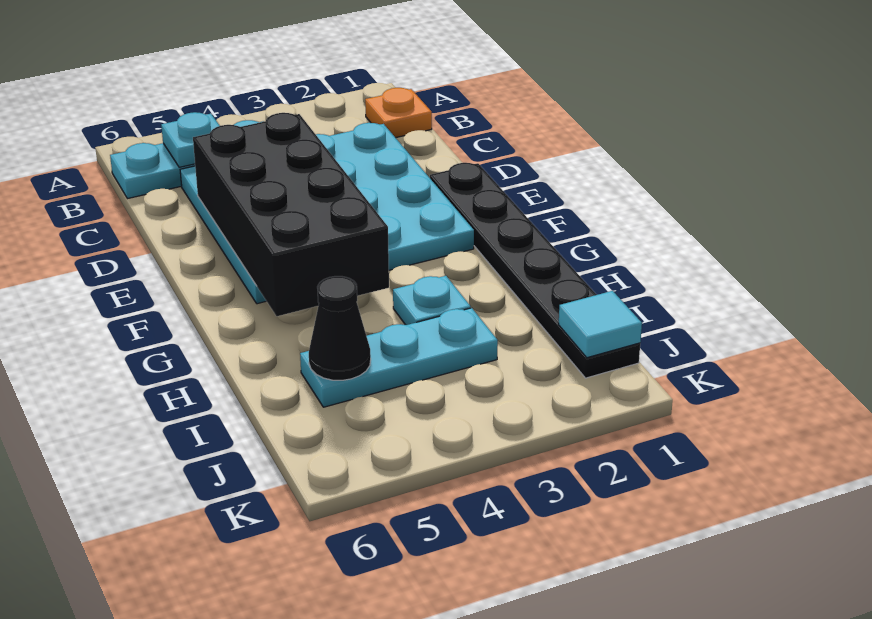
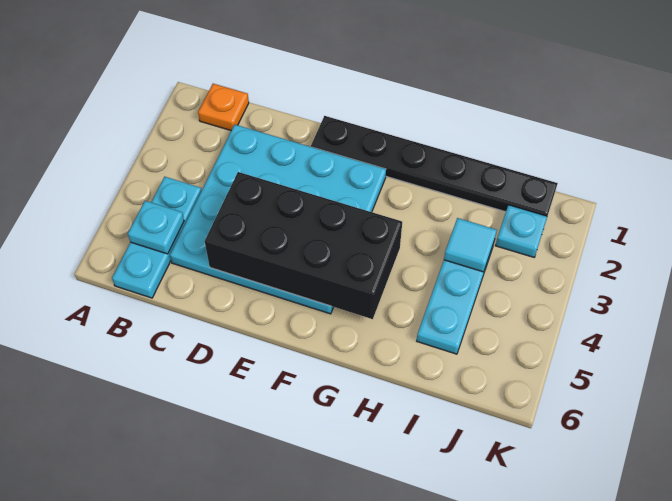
cyan plate H3 level 1 -> cyan plate J2 level 1
black cone I5 level 2 -> none
cyan tile J1 level 2 -> cyan tile I3 level 2

